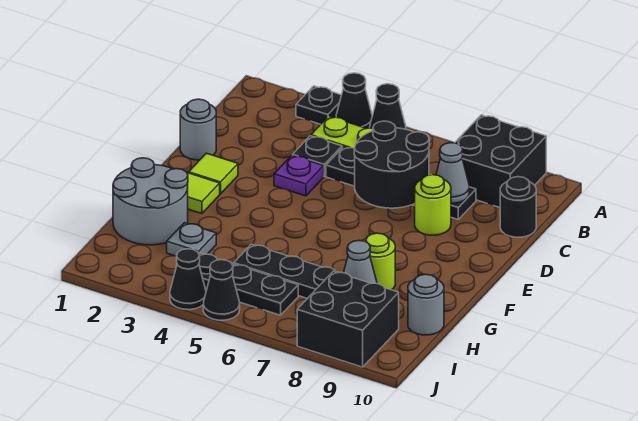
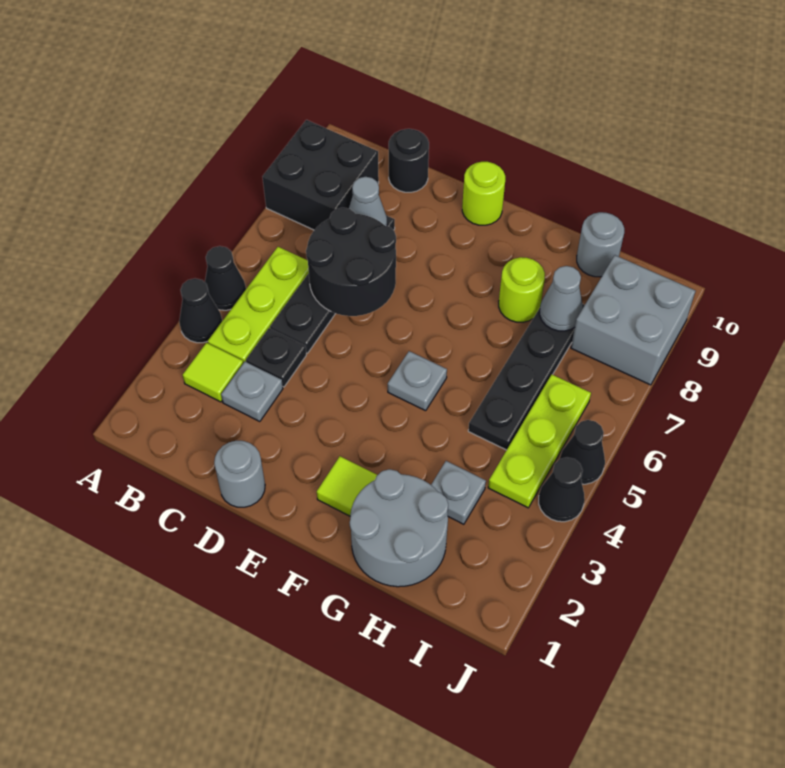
black plate A3 level 1 -> none
none -> grey plate C3 level 1
purple plate D4 level 1 -> none
lime round brick D8 level 1 -> lime round brick E10 level 1
lime tile E2 level 1 -> lime tile B3 level 1
none -> grey plate F5 level 1
black plate I4:I6 level 1 -> lime plate I4:I6 level 1
black brick I8:J9 level 1 -> grey brick I8:J9 level 1

